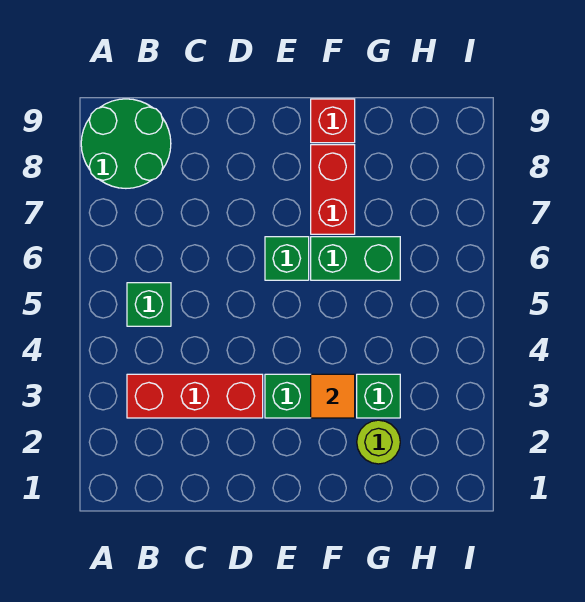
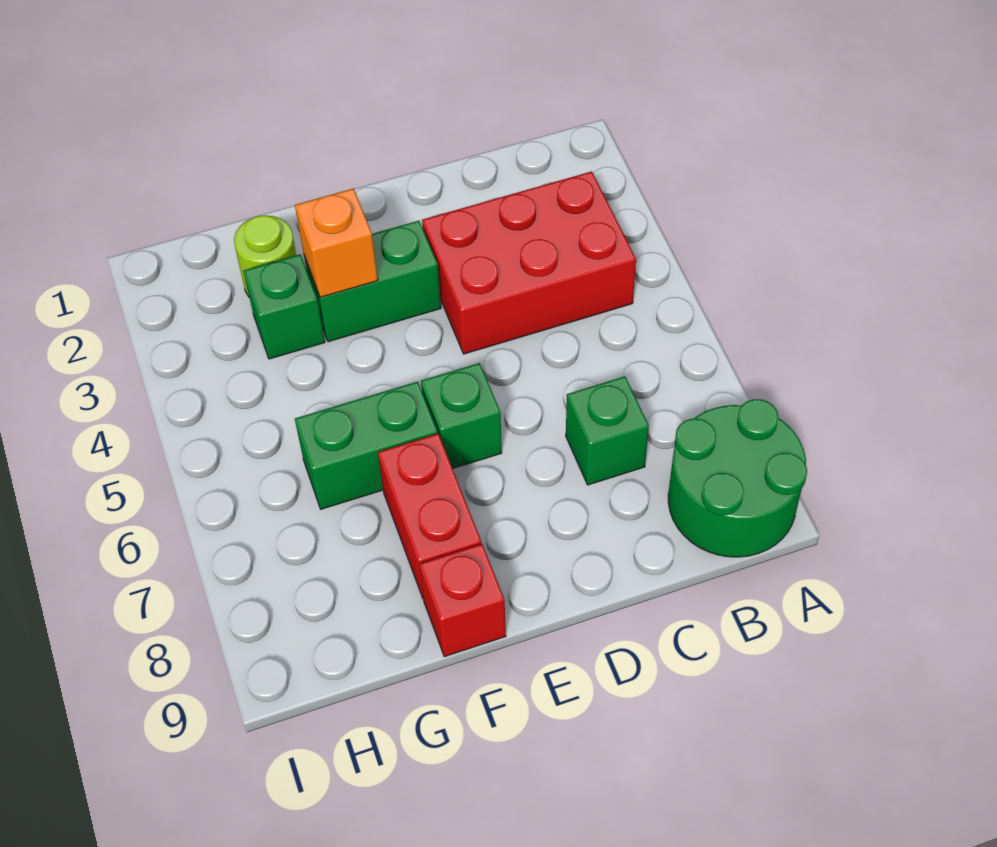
red brick B3:D3 level 1 -> red brick B3:D4 level 1
green brick B5 level 1 -> green brick C7 level 1
orange tile F3 level 2 -> orange brick F3 level 2

